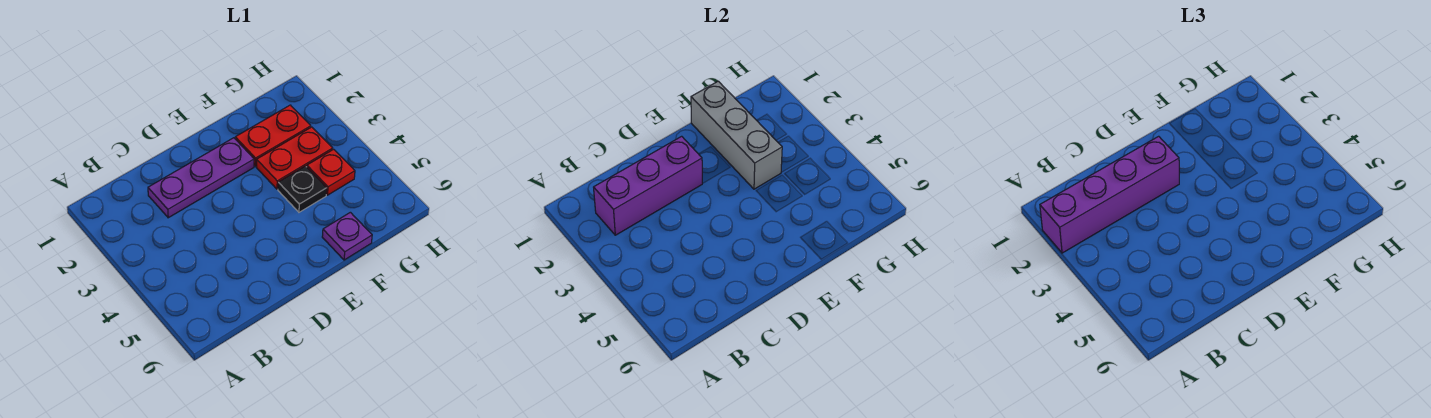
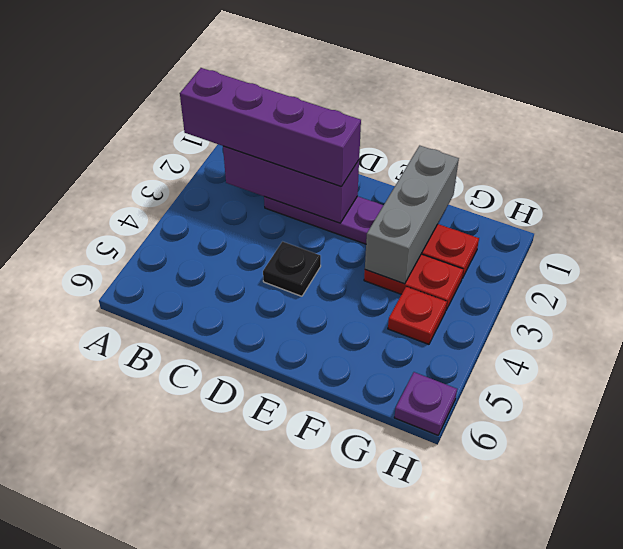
black plate F4 level 1 -> black plate D4 level 1
purple plate F6 level 1 -> purple plate H6 level 1

